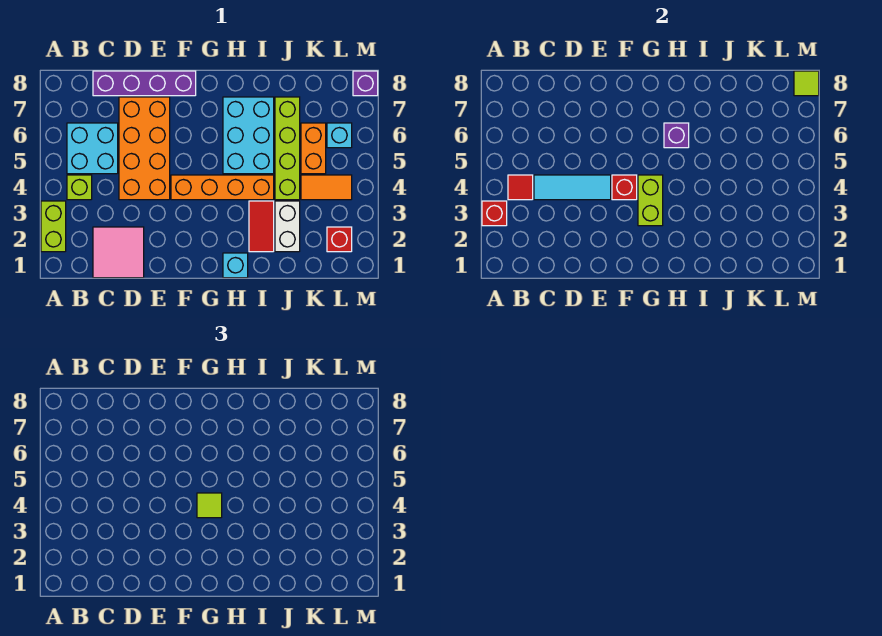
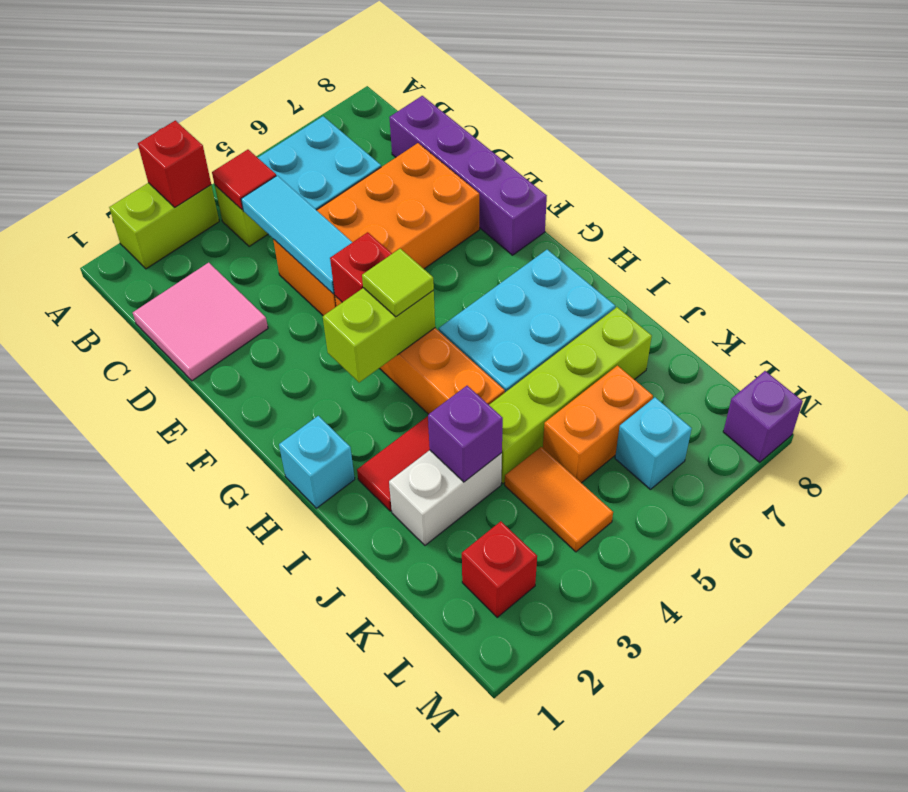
purple brick H6 level 2 -> purple brick J3 level 2
lime tile M8 level 2 -> none

